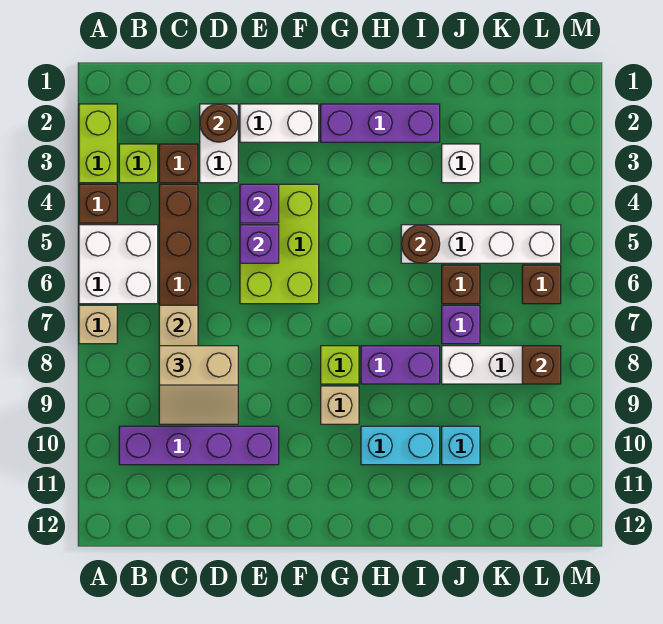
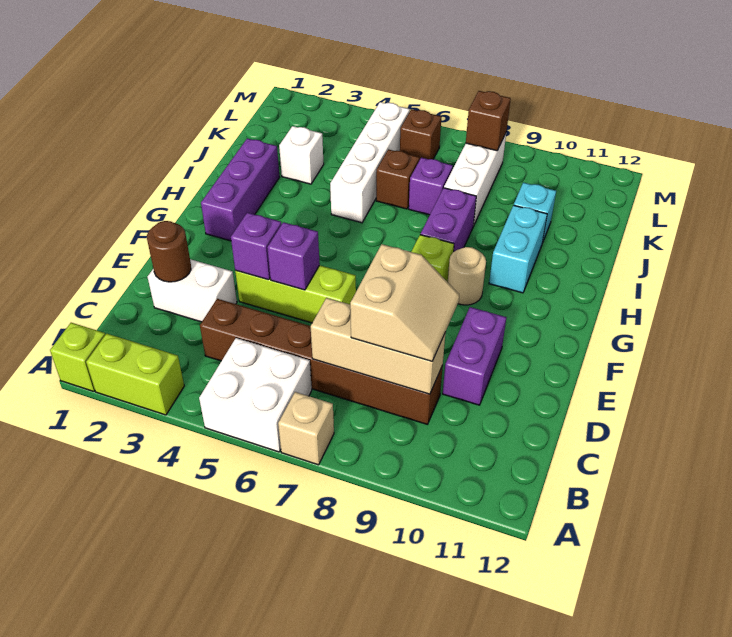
brown brick A4 level 1 -> none
lime brick B3 level 1 -> lime brick A1 level 1
purple brick B10:E10 level 1 -> purple brick D10:E10 level 1
brown brick C3 level 1 -> none
white brick E2:F2 level 1 -> none
lime brick E4:F6 level 1 -> lime brick E4:E6 level 1
tan brick G9 level 1 -> tan round brick G9 level 1
brown round brick I5 level 2 -> none

